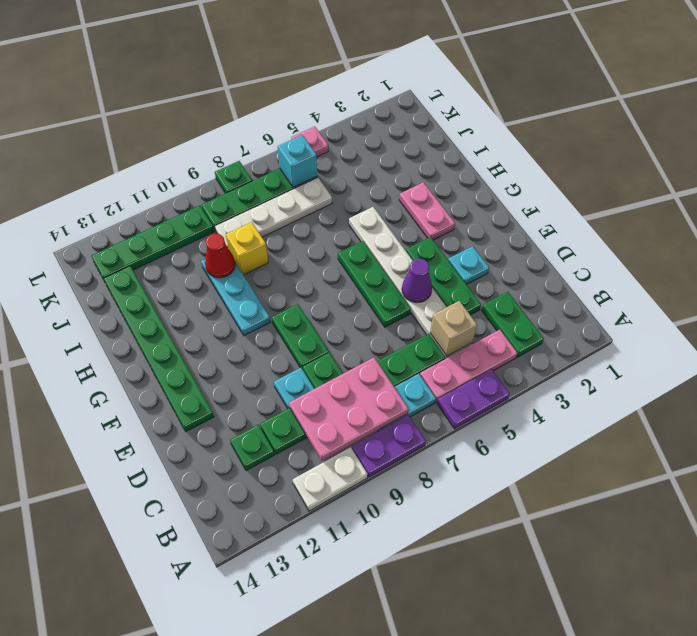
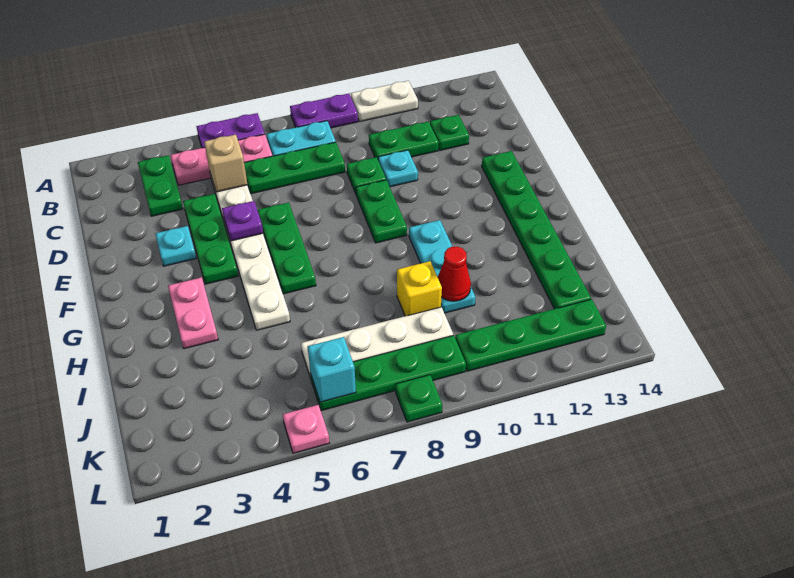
pink plate B8:C10 level 2 -> none
purple cone E5 level 2 -> purple plate E5 level 2

